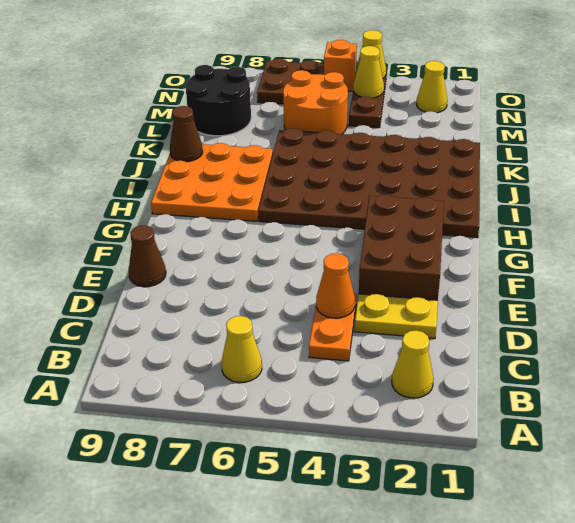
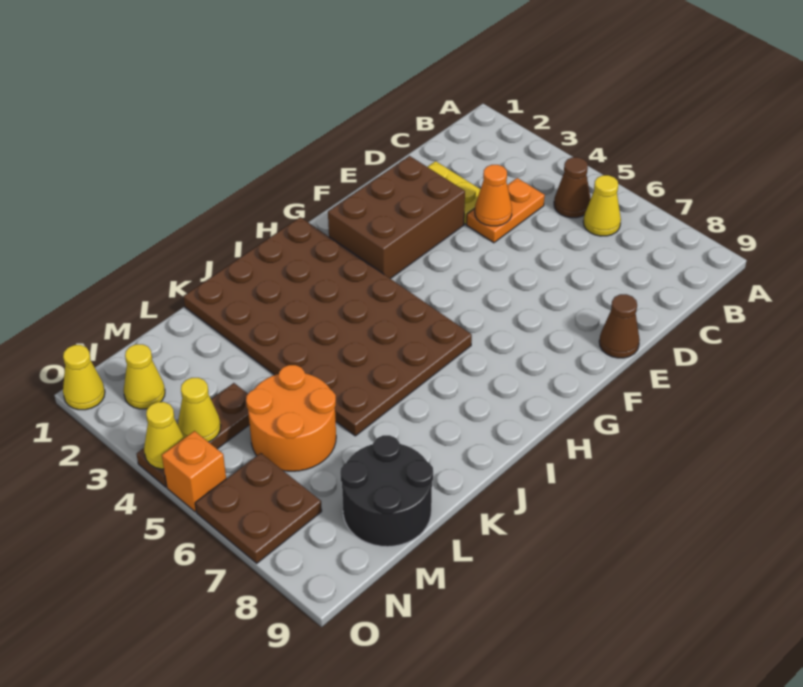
yellow cone B2 level 1 -> yellow cone O1 level 1
orange plate H7:J9 level 1 -> none
brown cone J9 level 2 -> brown cone B5 level 1

